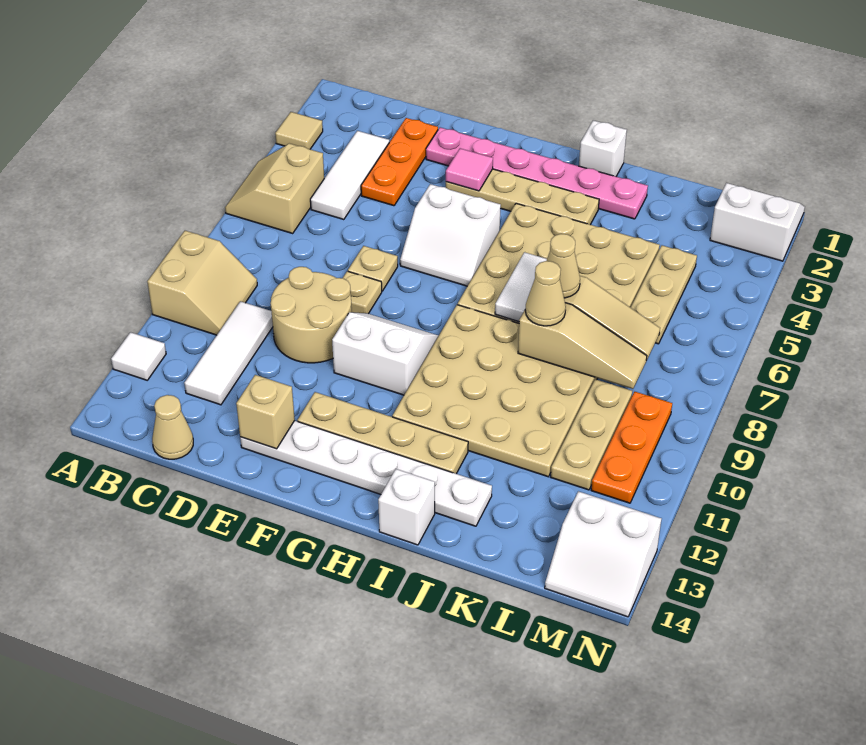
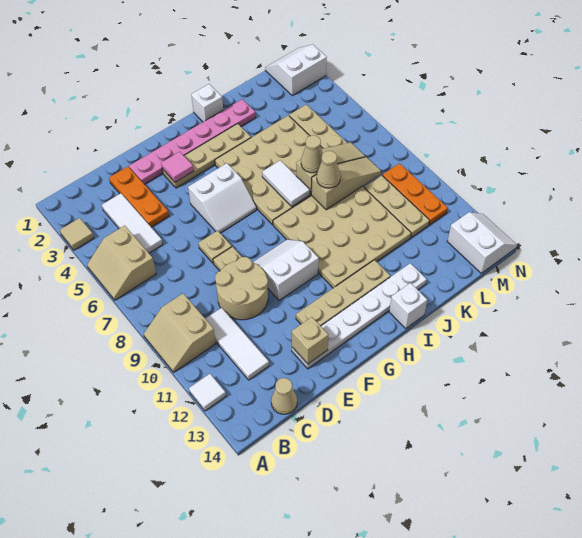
tan slope A9:B10 level 1 top A -> tan slope A9:B10 level 1 top B
white slope M13:N14 level 1 top 13 -> white slope M13:N14 level 1 top M

